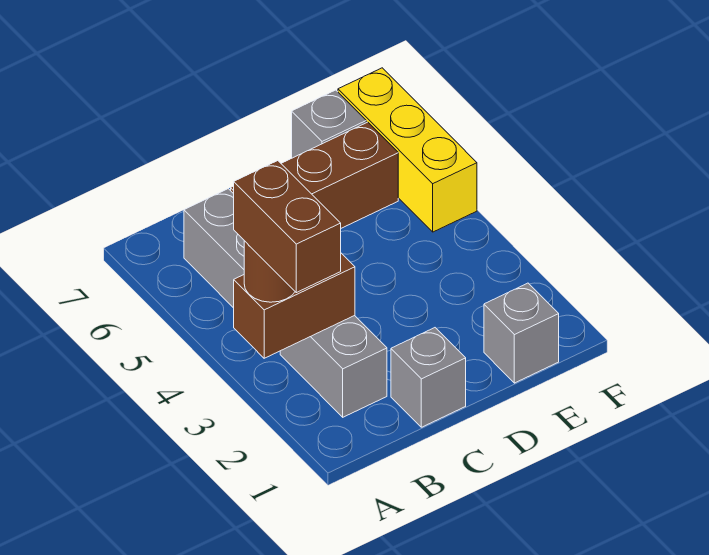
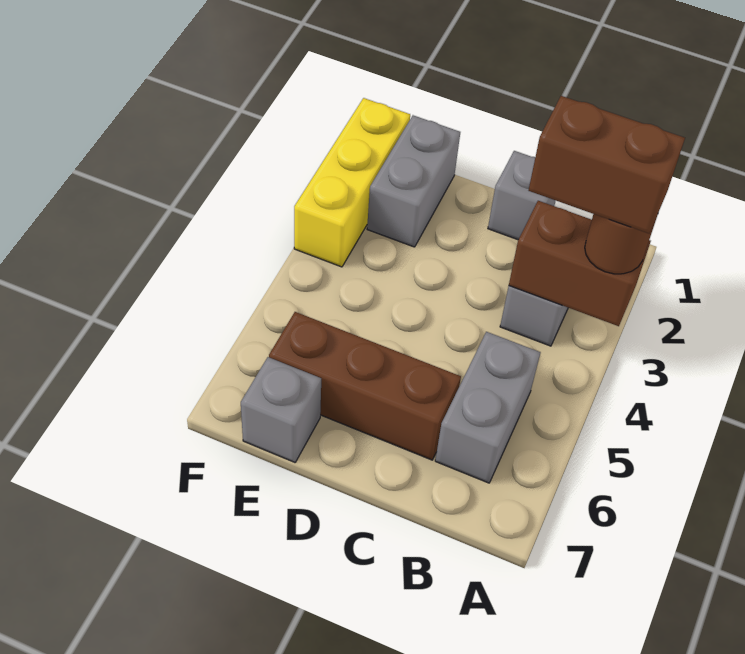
brown brick A2:A3 level 4 -> brown brick A3:B3 level 4
grey brick E1 level 1 -> grey brick E1:E2 level 1
yellow brick F5:F7 level 1 -> yellow brick F1:F3 level 1

